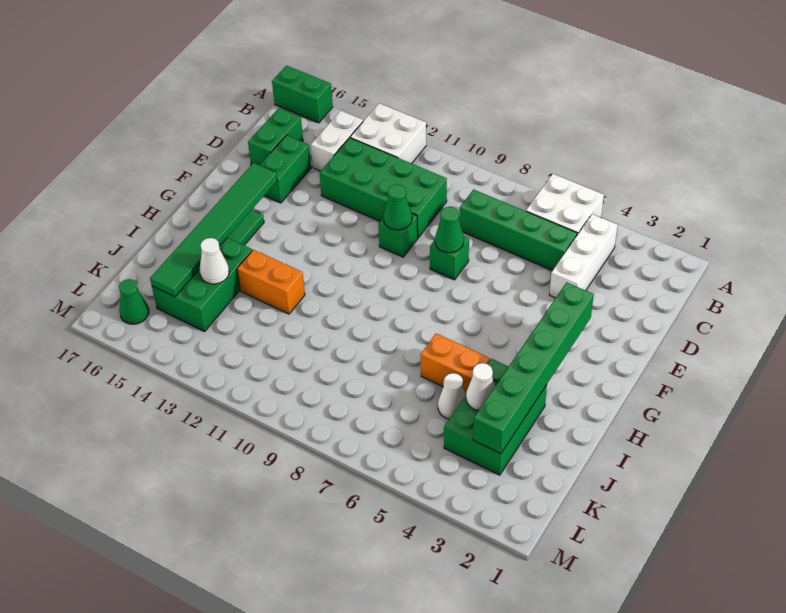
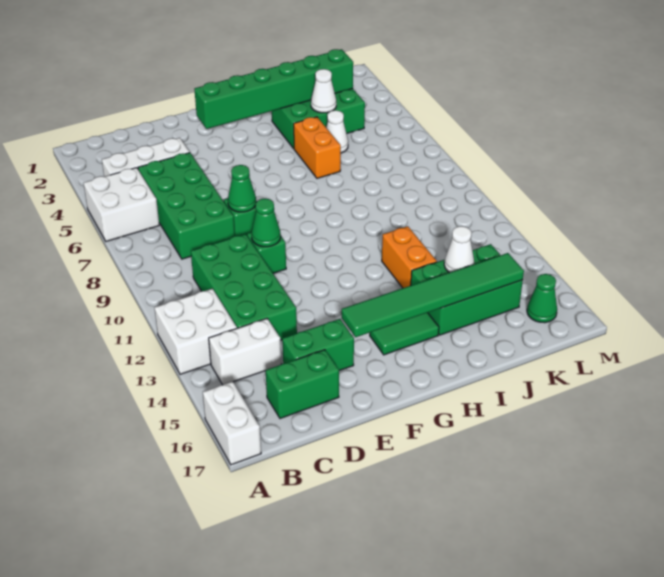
green brick A16:A17 level 1 -> white brick A16:A17 level 1
green brick C5:C8 level 1 -> green brick C5:D8 level 1

